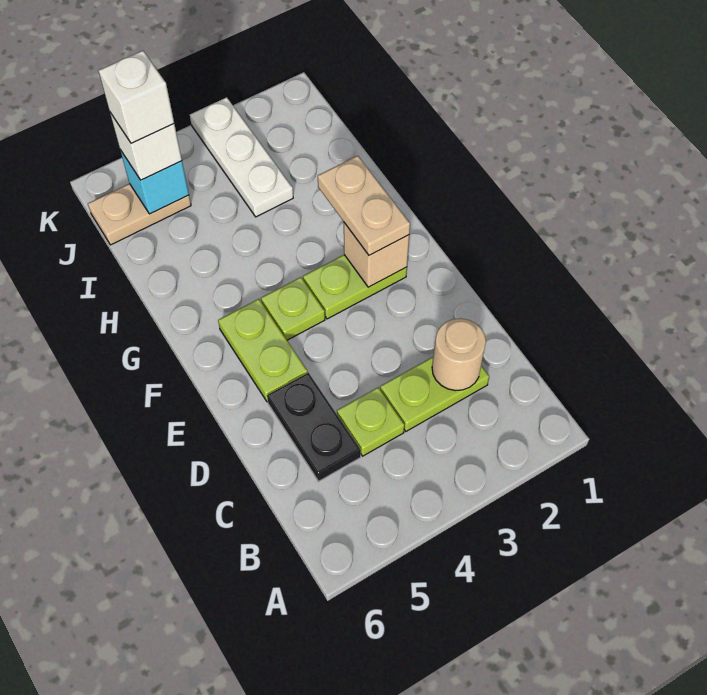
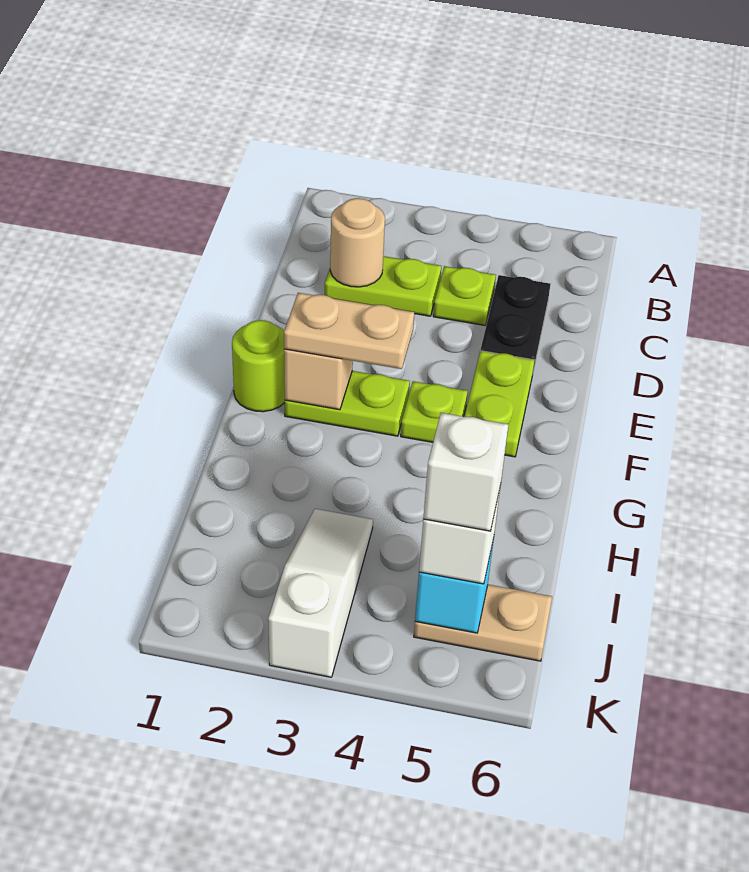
none -> lime round brick F1 level 1
tan plate F2:G2 level 3 -> tan plate F2:F3 level 3
white plate I3:K3 level 1 -> white slope I3:K3 level 1 top K

